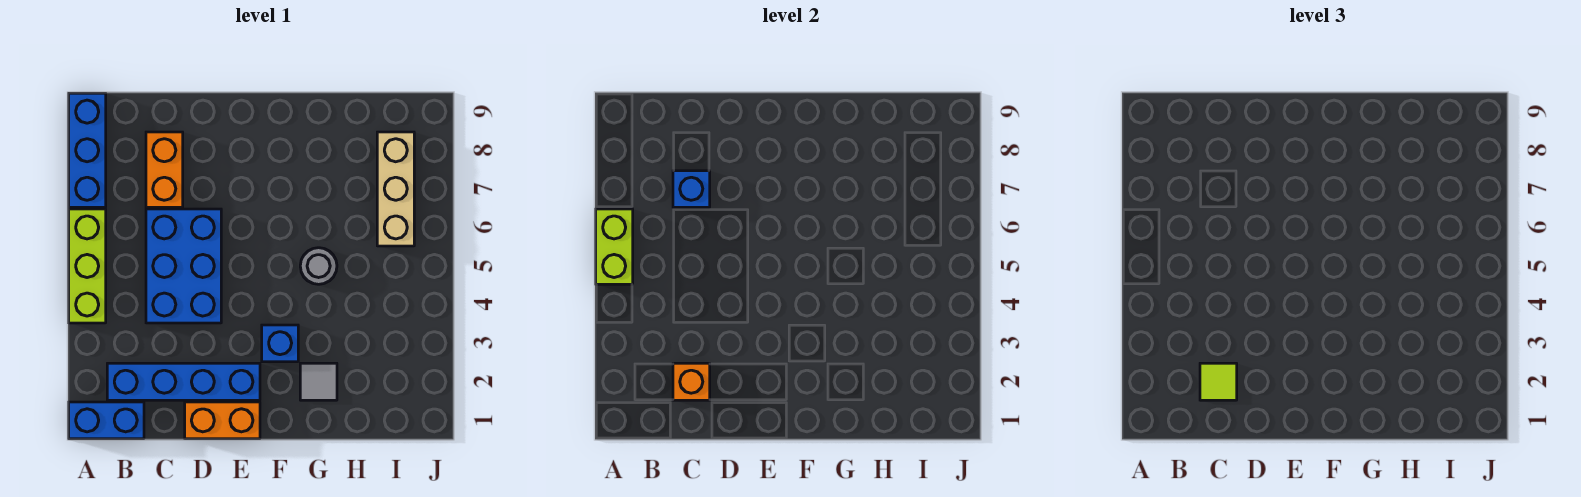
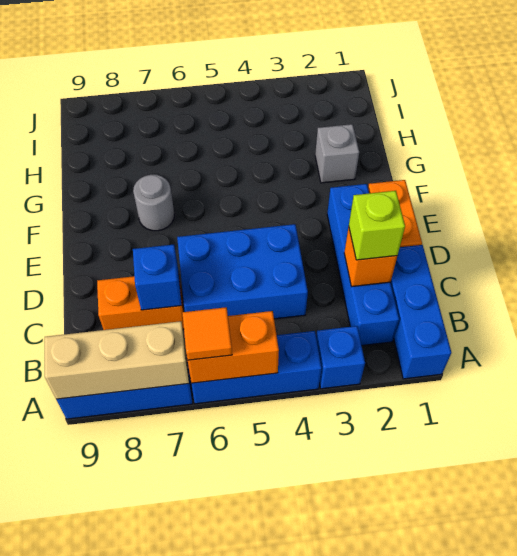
blue brick A1:B1 level 1 -> blue brick A1:C1 level 1
lime brick A4:A6 level 1 -> blue brick A4:A6 level 1
lime brick A5:A6 level 2 -> orange brick A5:A6 level 2
none -> orange tile A6 level 3
lime tile C2 level 3 -> lime brick C2 level 3
blue brick F3 level 1 -> blue brick A3 level 1
grey tile G2 level 1 -> grey brick G2 level 1
grey round brick G5 level 1 -> grey round brick F7 level 1
tan brick I6:I8 level 1 -> tan brick A7:A9 level 2

